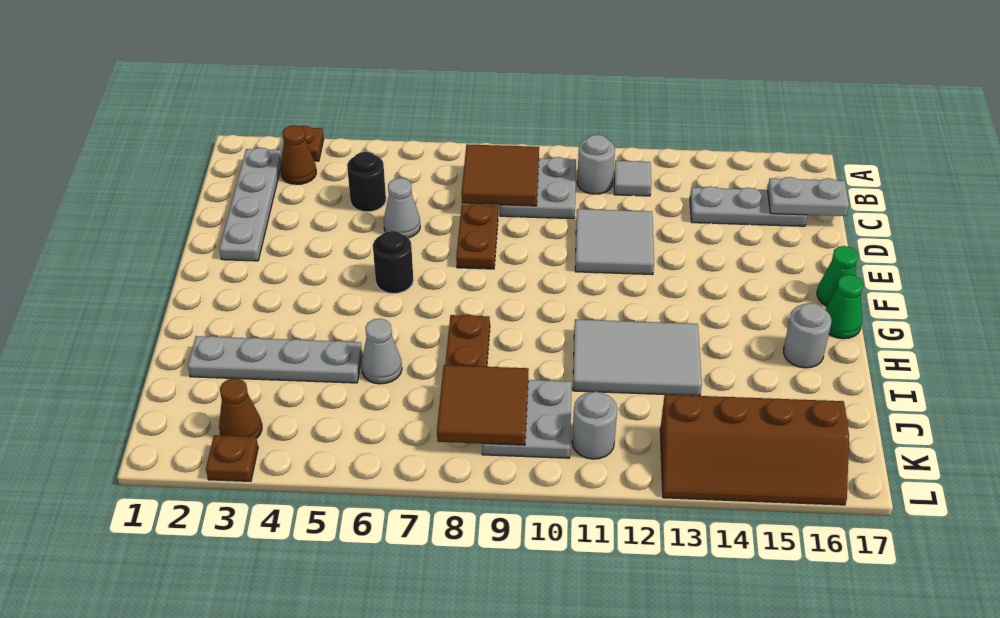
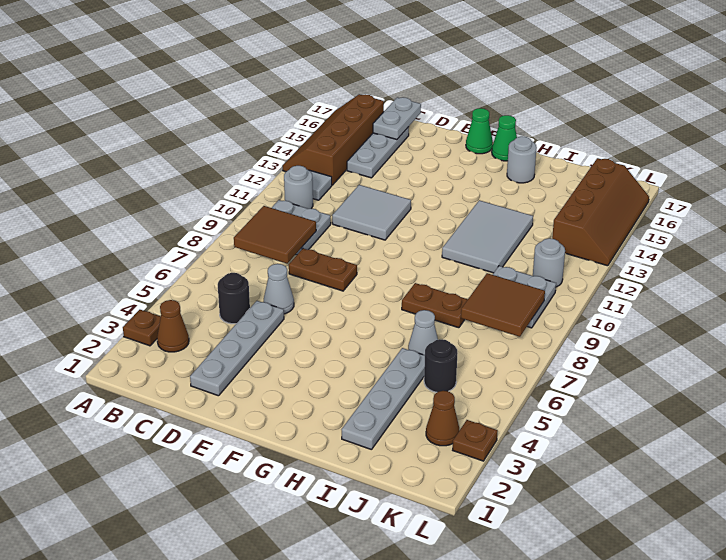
none -> brown slope A13:B16 level 1 top B
grey plate B2:E2 level 1 -> grey plate D2:D5 level 1
black round brick F6 level 1 -> black round brick J5 level 1

